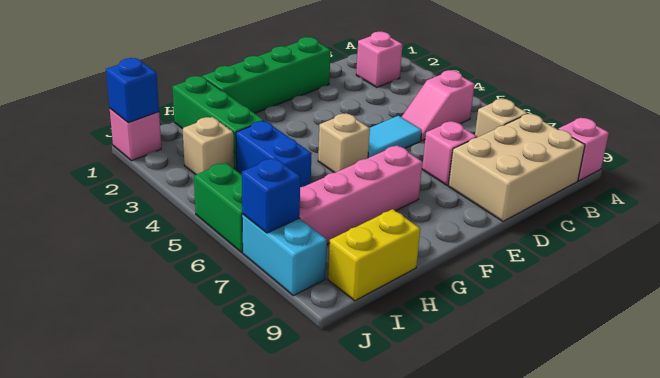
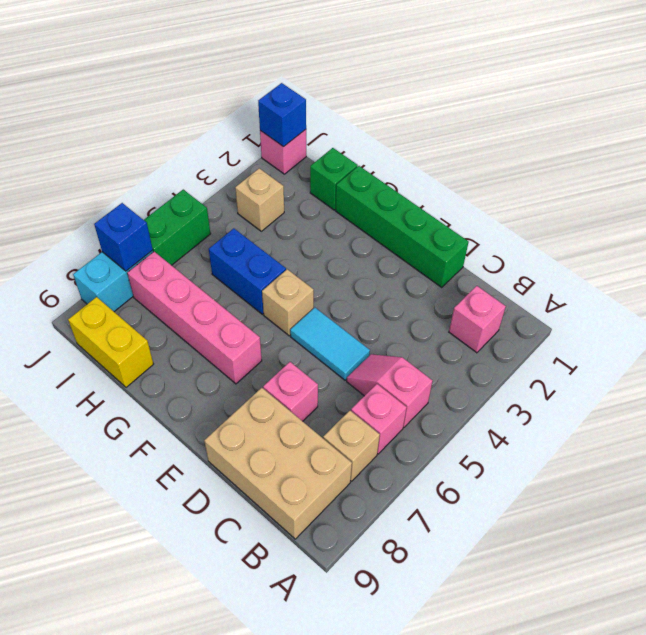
pink brick A9 level 1 -> pink brick B6 level 1
green brick H1:H3 level 1 -> green brick H1 level 1
blue brick H4:H5 level 1 -> blue brick G5:H5 level 1

